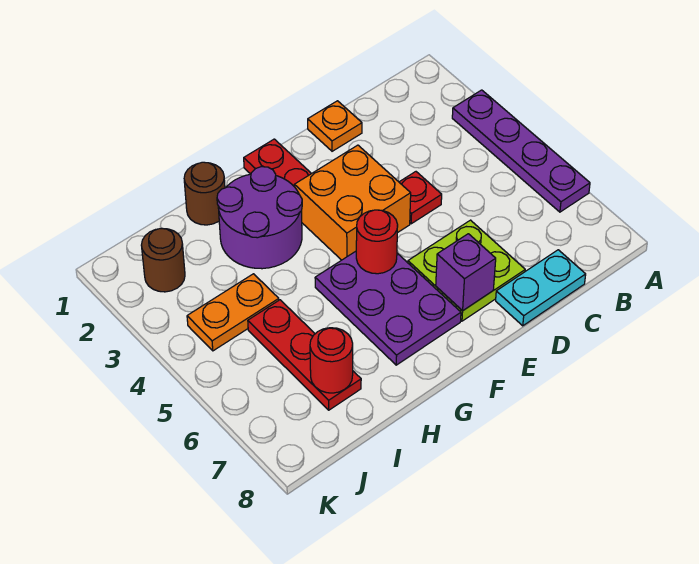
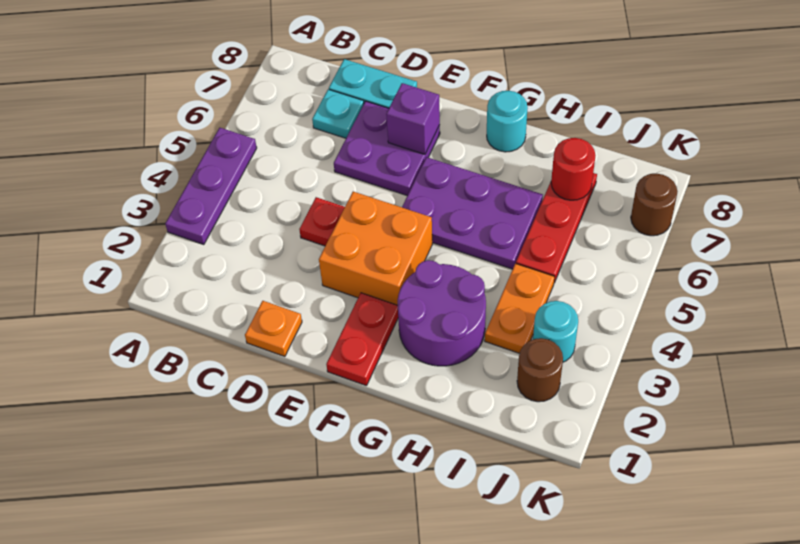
purple plate A3:A6 level 1 -> purple plate A3:A5 level 1
none -> cyan plate C7 level 1
lime plate D6:E7 level 1 -> purple plate D6:E7 level 1
purple plate F5:G7 level 1 -> purple plate F5:H6 level 1
red round brick F5 level 2 -> none
none -> cyan round brick G8 level 1
brown round brick H1 level 1 -> brown round brick K7 level 1
orange plate I4:J4 level 1 -> orange plate I3:I4 level 1
none -> cyan round brick J3 level 1

